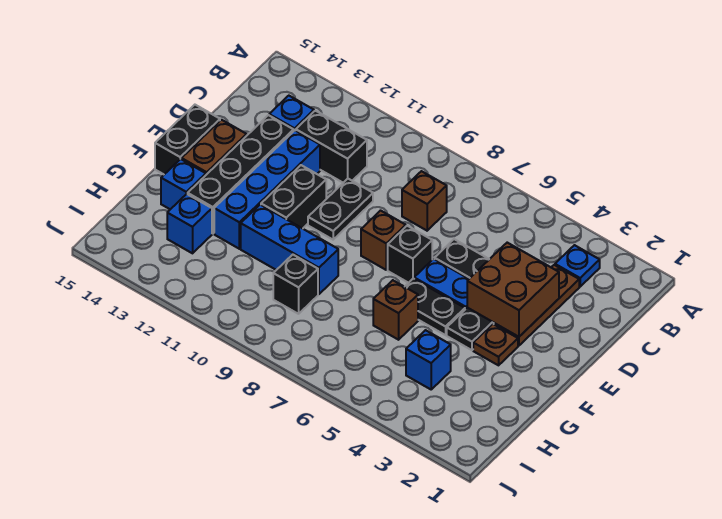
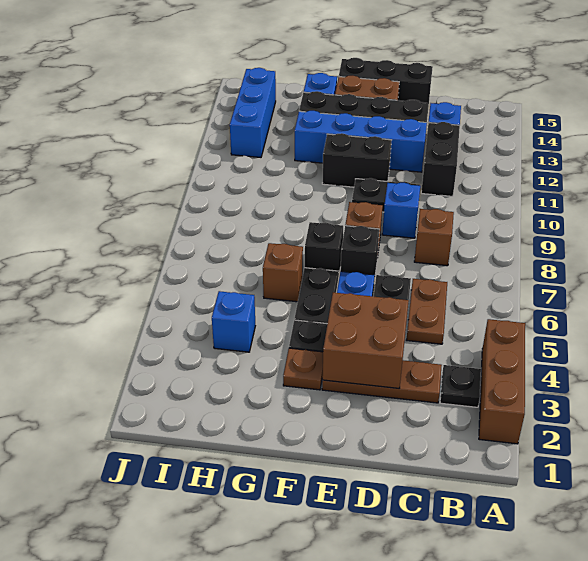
none -> brown brick A2:A4 level 1
blue plate B3 level 1 -> black plate B3 level 1
none -> brown plate C5:C6 level 1
black brick E15:F15 level 1 -> black brick D15:F15 level 1
blue brick G9:G11 level 1 -> blue brick I12:I14 level 1
black brick H9 level 1 -> black brick F7 level 1
blue brick H13 level 1 -> blue brick D9 level 1

